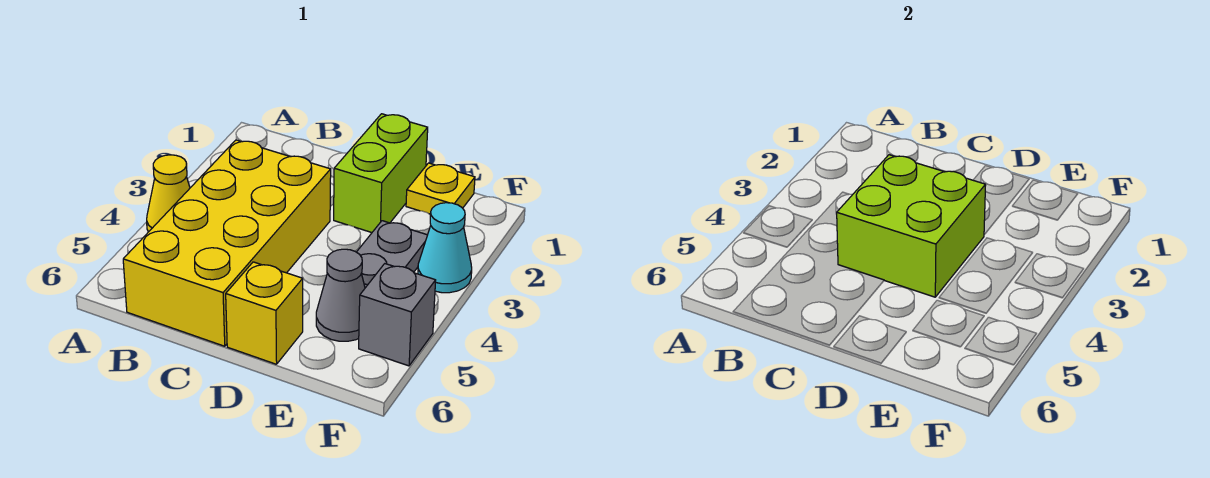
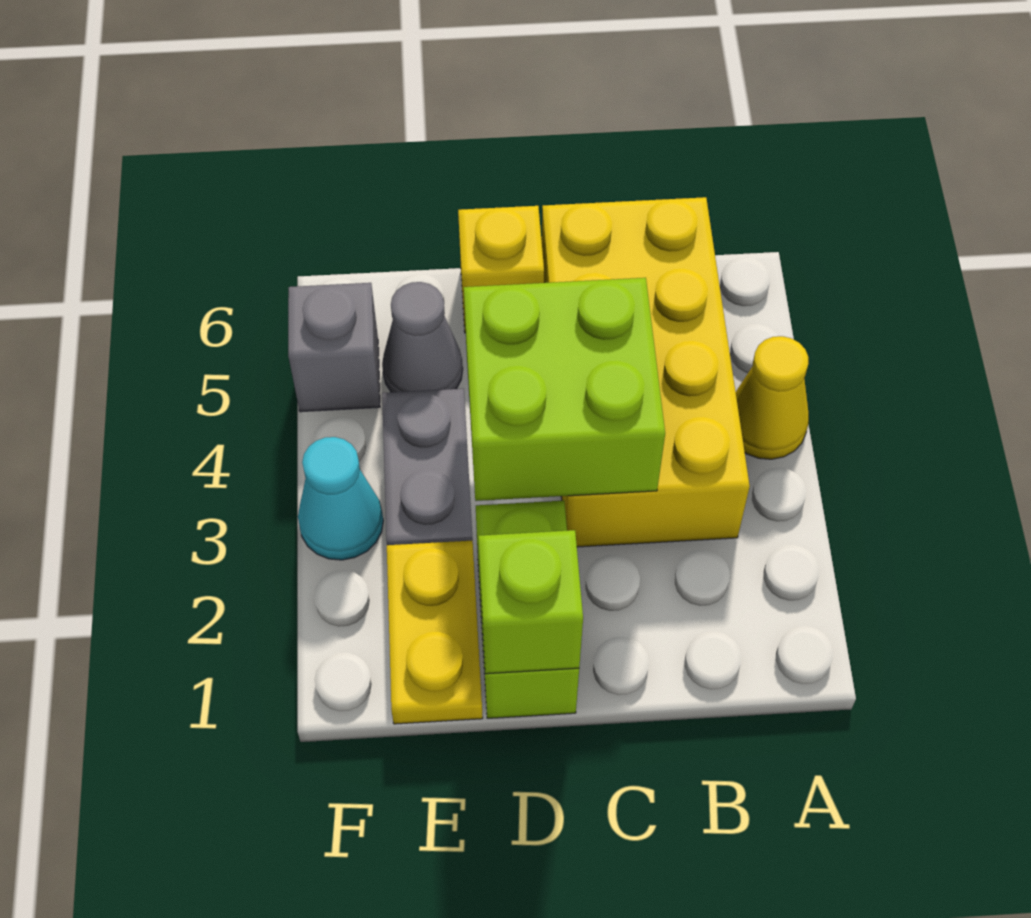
none -> lime brick D1 level 2
yellow plate E1 level 1 -> yellow plate E1:E2 level 1

